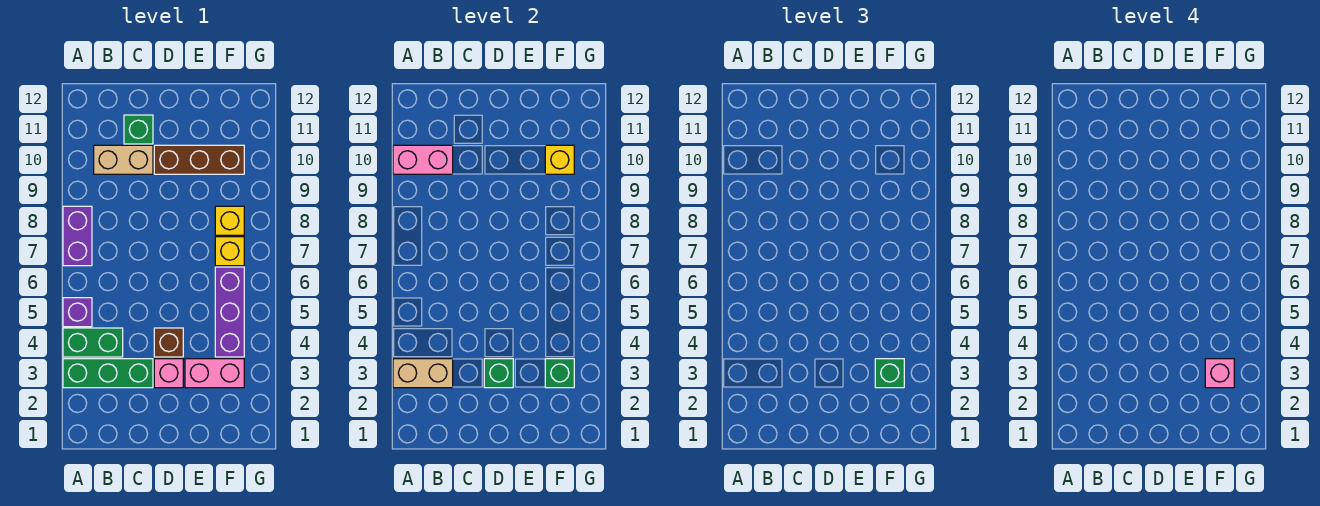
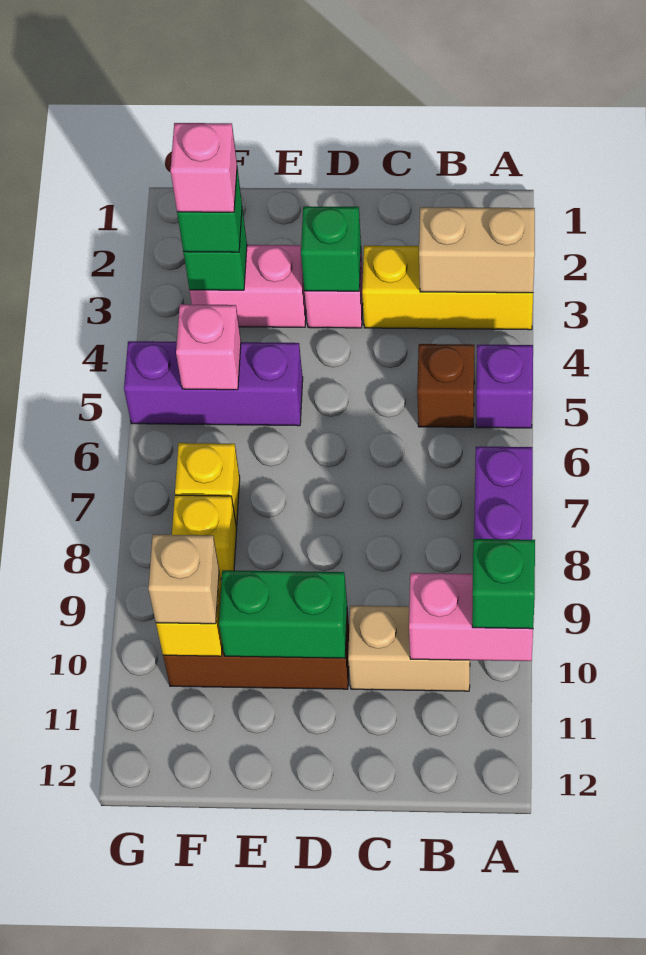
green brick A3:C3 level 1 -> yellow brick A3:C3 level 1
green brick A4:B4 level 1 -> green brick D10:E10 level 2
green brick C11 level 1 -> green brick A10 level 3
brown brick D4 level 1 -> brown brick B5 level 1
purple brick F4:F6 level 1 -> purple brick E5:G5 level 1
none -> pink brick F5 level 2
none -> tan brick F10 level 3

